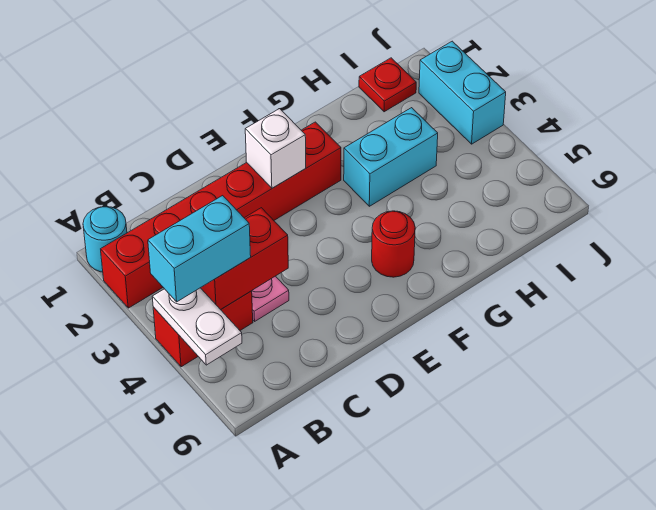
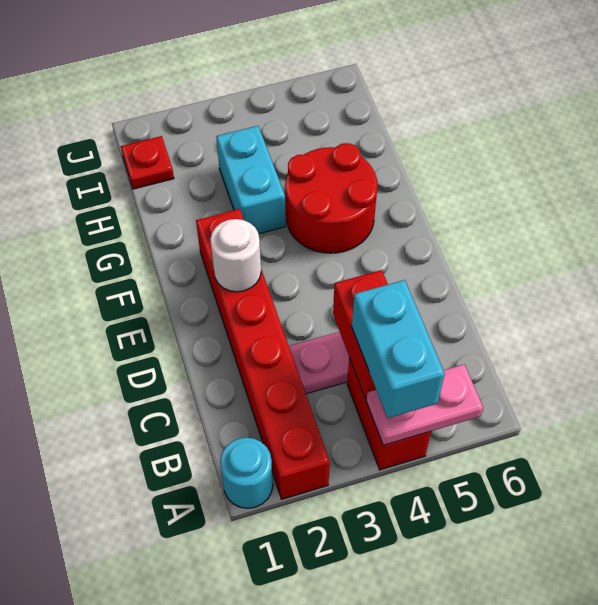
white plate A4:A5 level 2 -> pink plate A4:A5 level 2
white brick E2 level 2 -> white round brick E2 level 2
red round brick F5 level 1 -> red round brick F4:G5 level 1
cyan brick J2:J3 level 1 -> none

